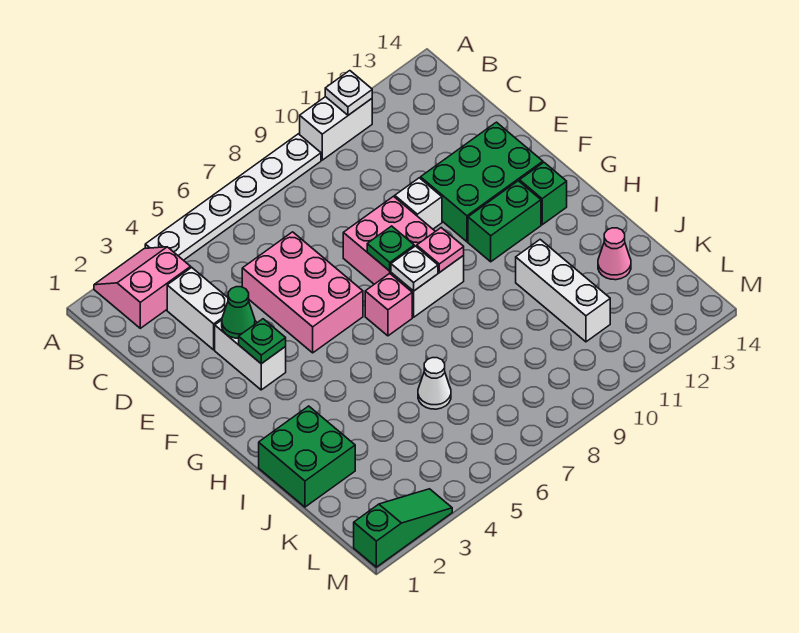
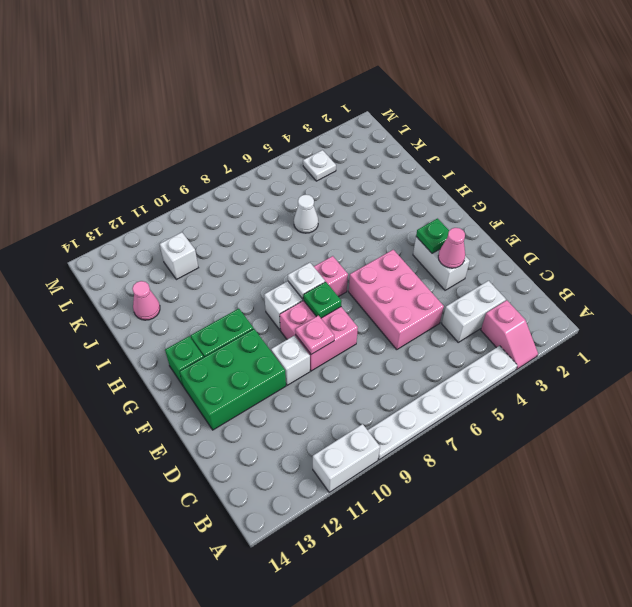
pink slope A2:B3 level 1 top B -> pink slope A3:B3 level 1 top B
white plate A11 level 2 -> white plate L4 level 1
white brick C3:D3 level 1 -> white brick C3:C4 level 1
green cone E3 level 2 -> pink cone E3 level 2
pink plate G9 level 2 -> pink plate E9 level 2
green brick I1:J2 level 1 -> none
white brick I11:K11 level 1 -> white brick K11 level 1
green slope M1:M3 level 1 top 1 -> none

